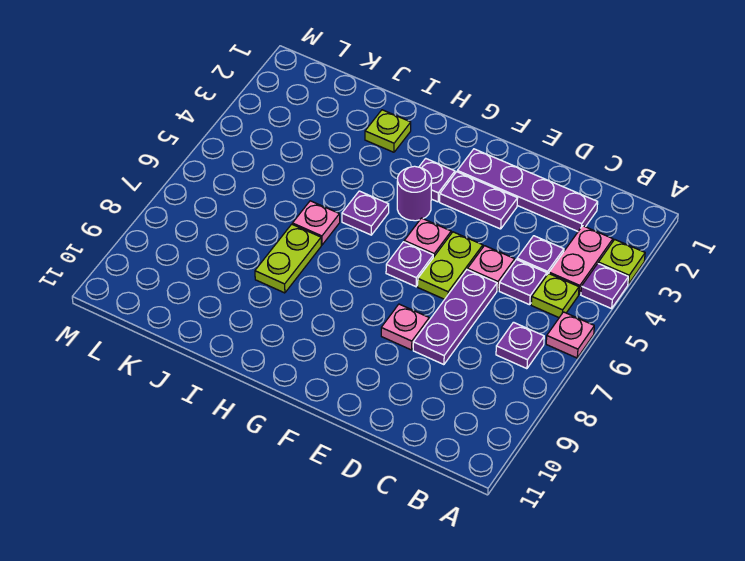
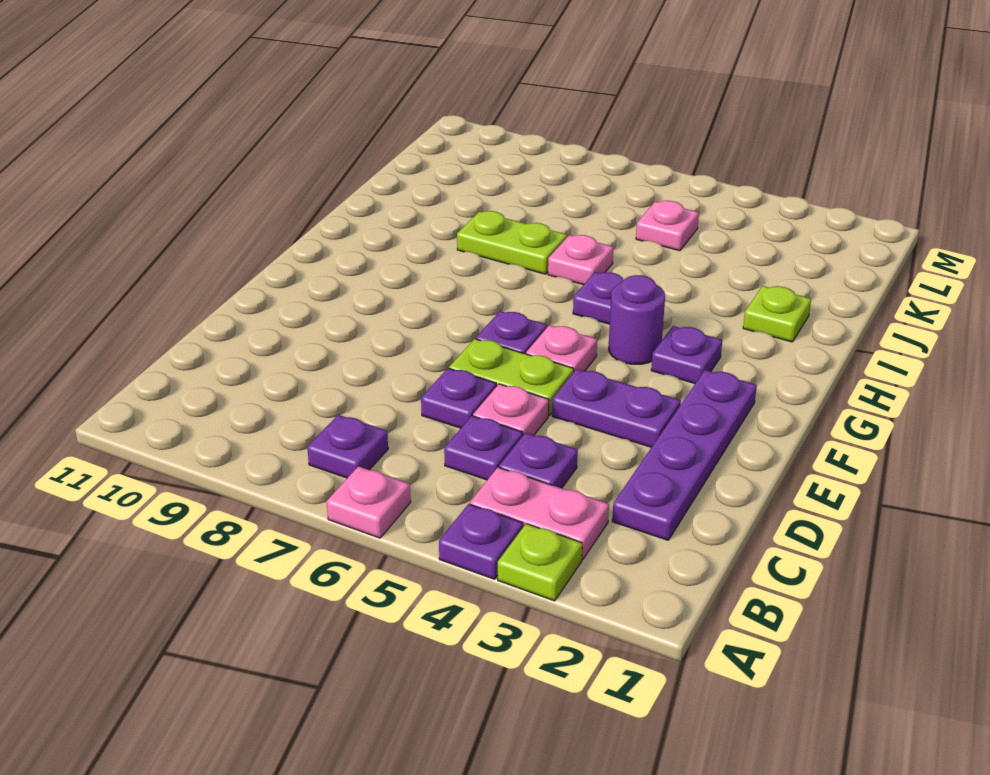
lime plate B5 level 1 -> none
purple plate D6:D8 level 1 -> purple plate D6 level 1
purple plate E3:F3 level 1 -> purple plate E3:E4 level 1
pink plate E8 level 1 -> pink plate K5 level 1

